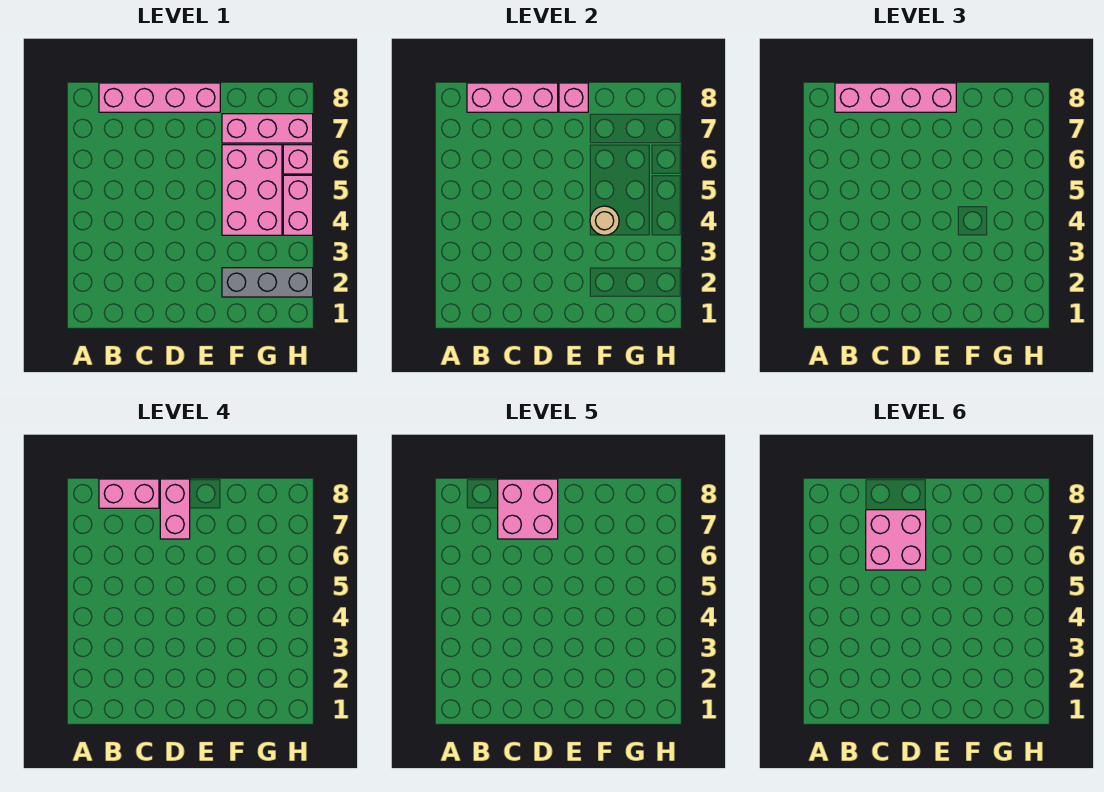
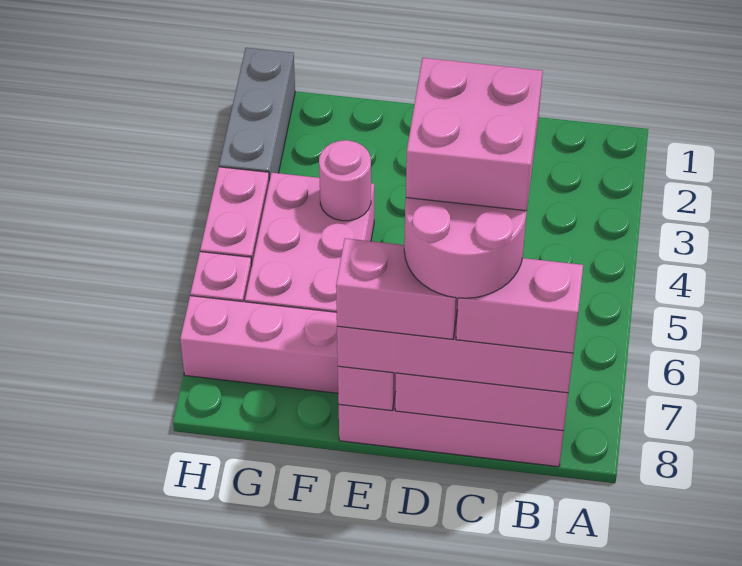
pink brick C7:D8 level 5 -> pink round brick C7:D8 level 5
pink brick D7:D8 level 4 -> pink brick D8:E8 level 4
grey brick F2:H2 level 1 -> grey brick H1:H3 level 1
tan round brick F4 level 2 -> pink round brick F4 level 2

